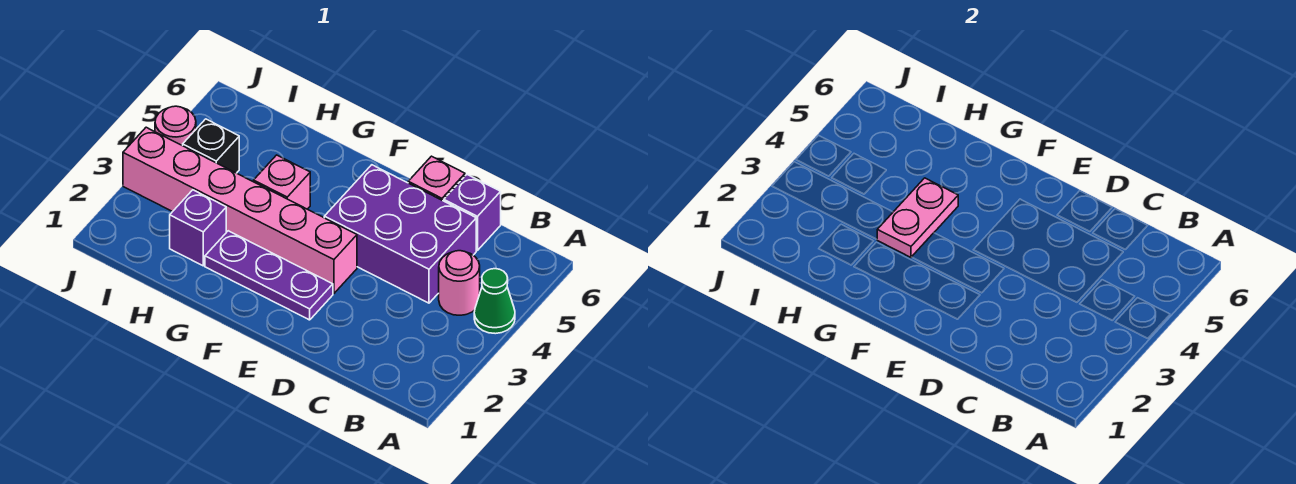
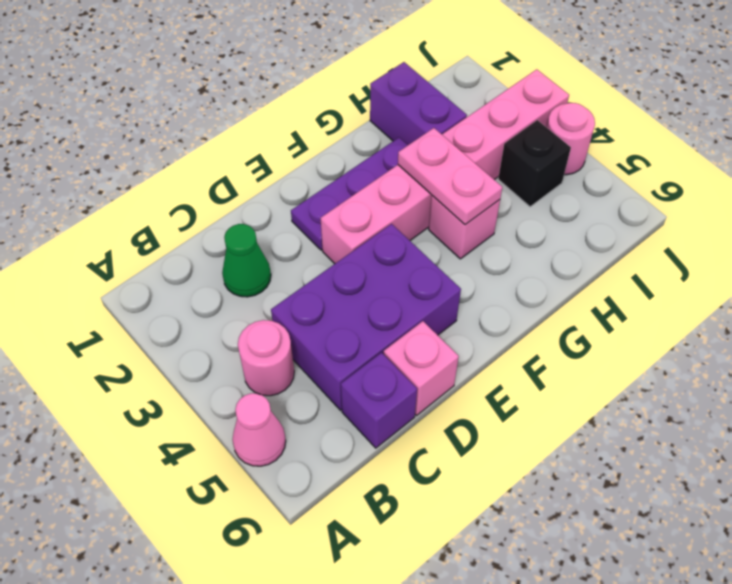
green cone A4 level 1 -> green cone C2 level 1
none -> pink cone A5 level 1
purple brick H2 level 1 -> purple brick H1:H2 level 1

